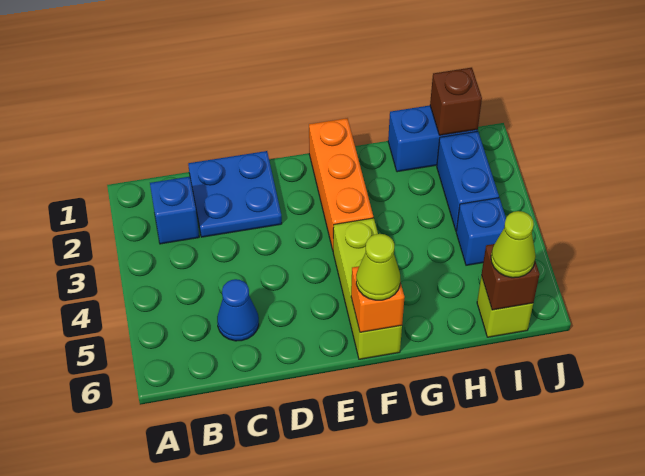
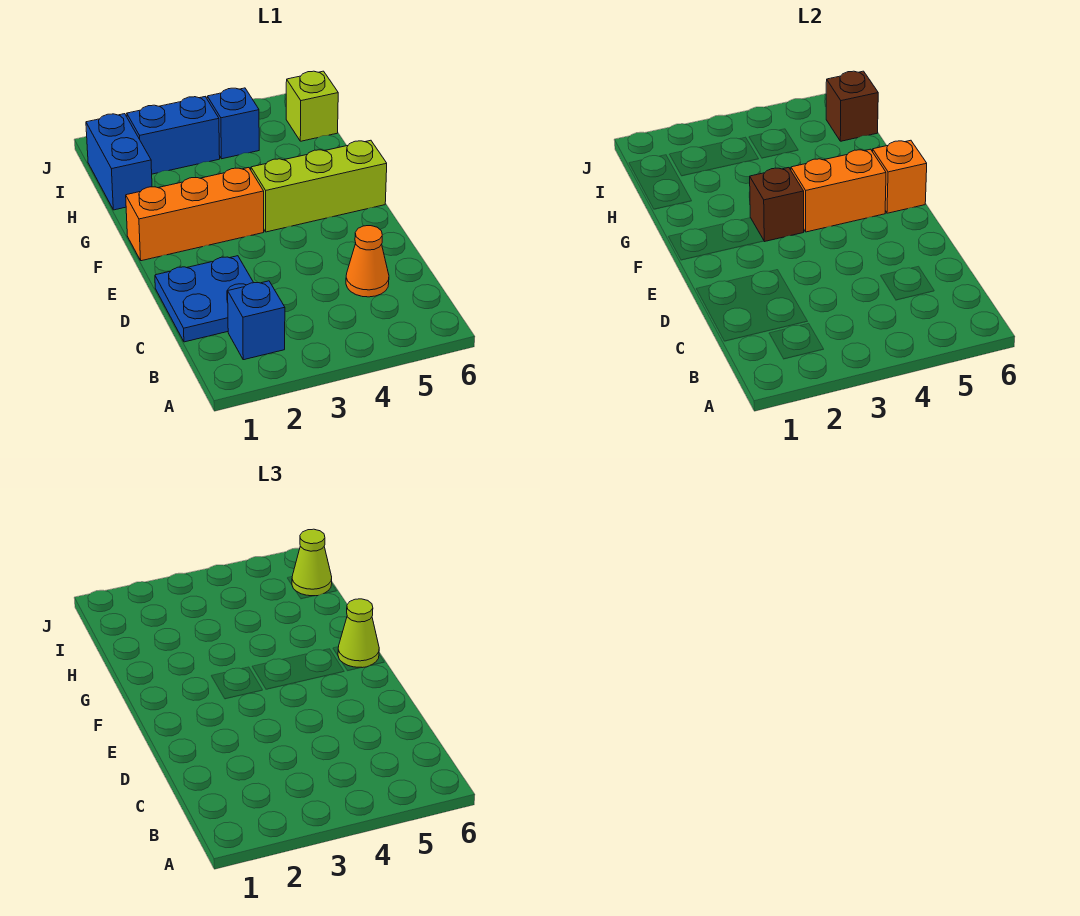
blue cone C5 level 1 -> orange cone C5 level 1
none -> orange brick F4:F5 level 2
brown brick I1 level 2 -> brown brick F3 level 2

